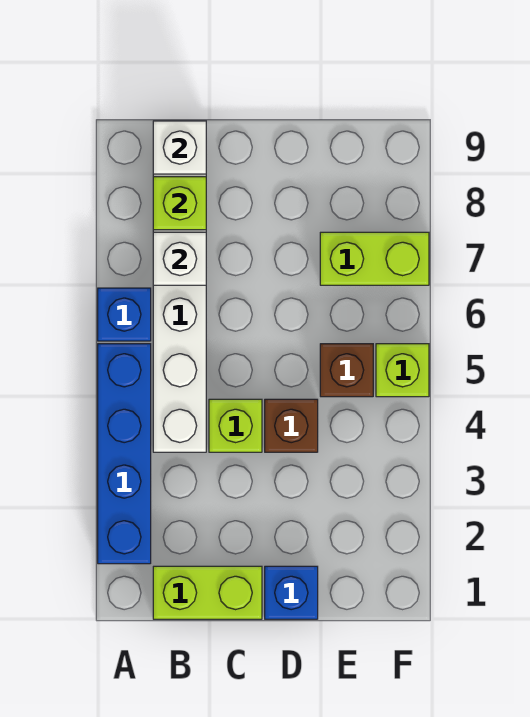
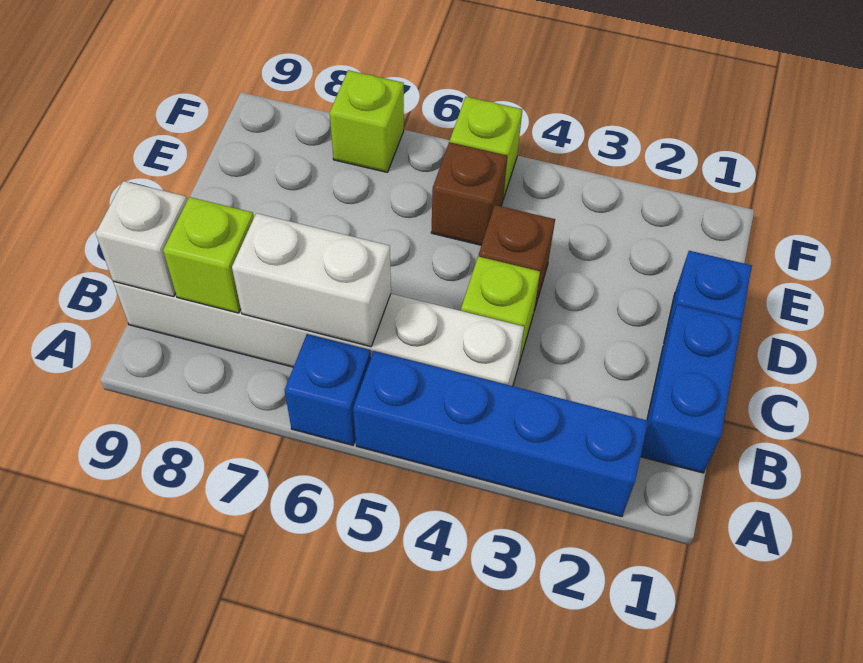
lime brick B1:C1 level 1 -> blue brick B1:C1 level 1
white brick B7 level 2 -> white brick B6:B7 level 2
lime brick E7:F7 level 1 -> lime brick F7 level 1

